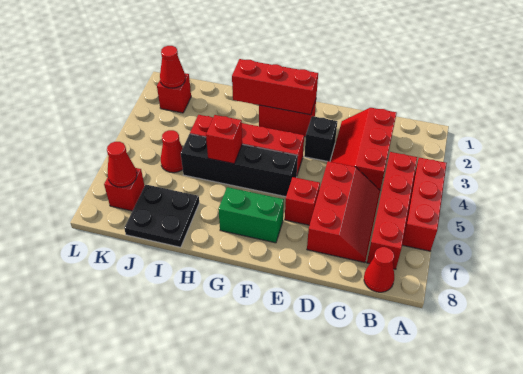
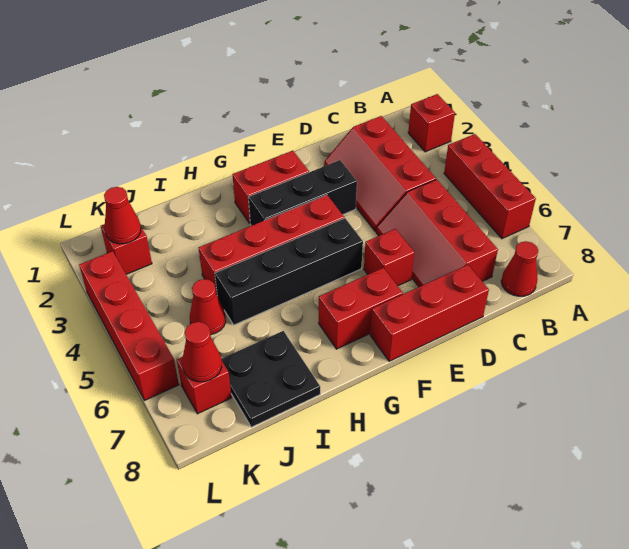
red brick B4:B7 level 1 -> red brick L3:L6 level 1
red slope C5:D7 level 1 top D -> red slope C5:D7 level 1 top C
black brick E3 level 1 -> black brick E3:G3 level 1
red brick F2:H2 level 2 -> red brick D8:F8 level 1
green brick F7:G7 level 1 -> red brick F7:G7 level 1
red brick H5 level 2 -> red brick A2 level 1

